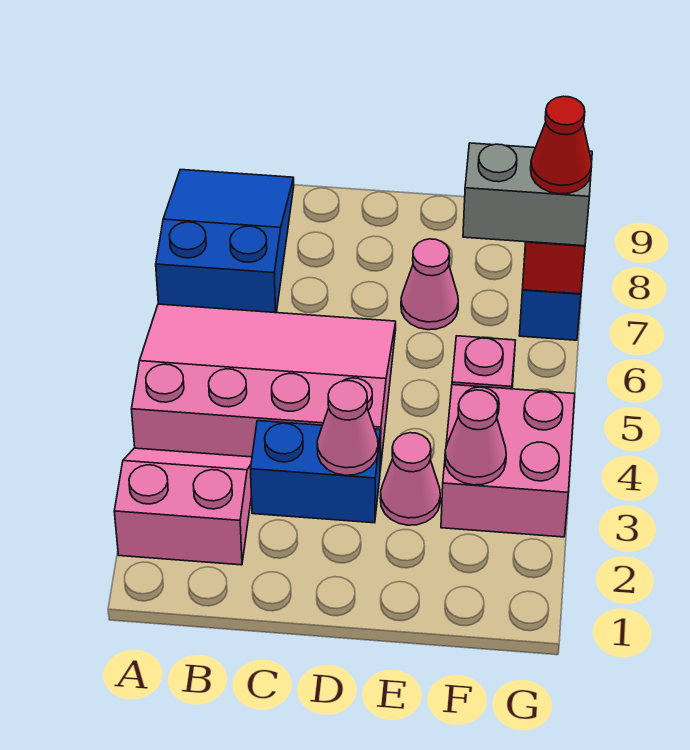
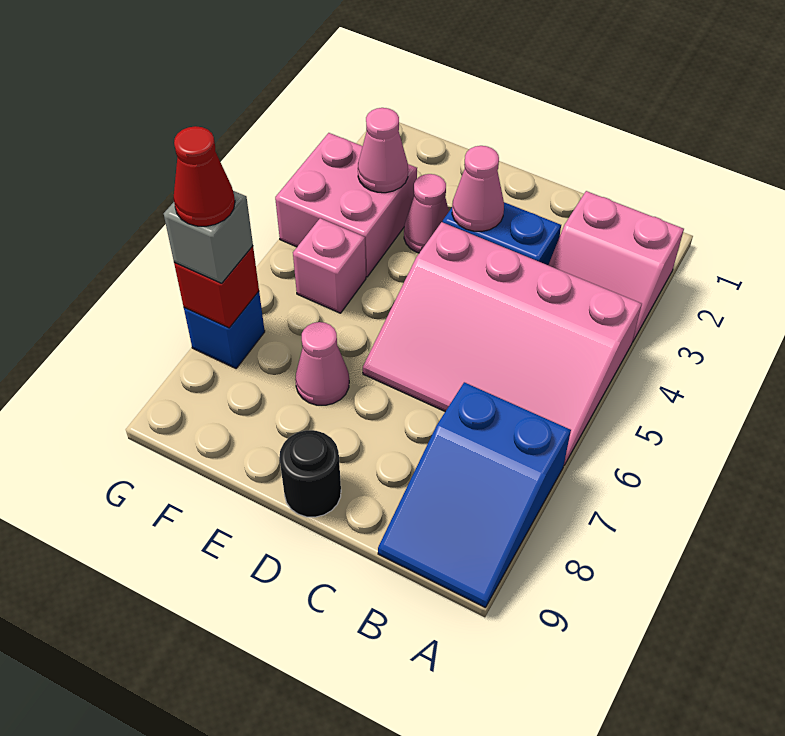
none -> black round brick D9 level 1
grey brick F7:G7 level 3 -> grey brick G7 level 3

